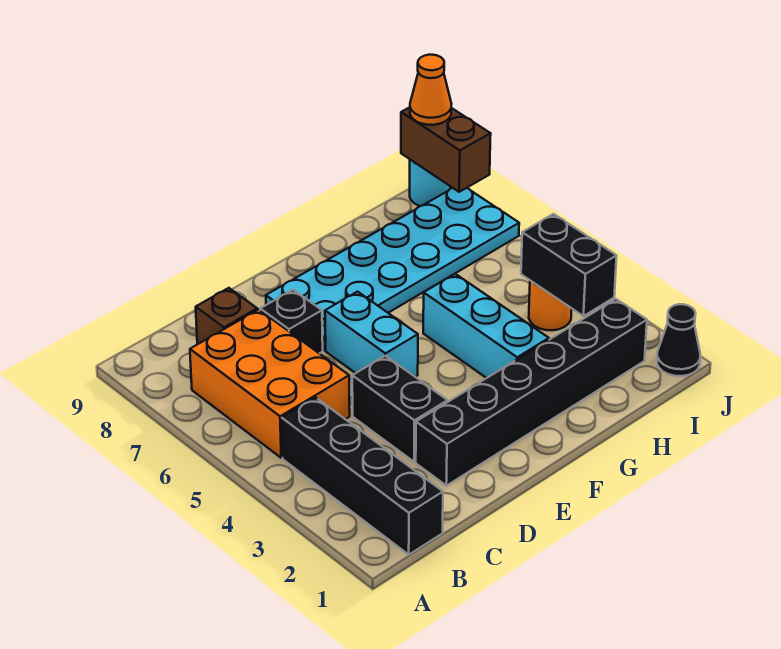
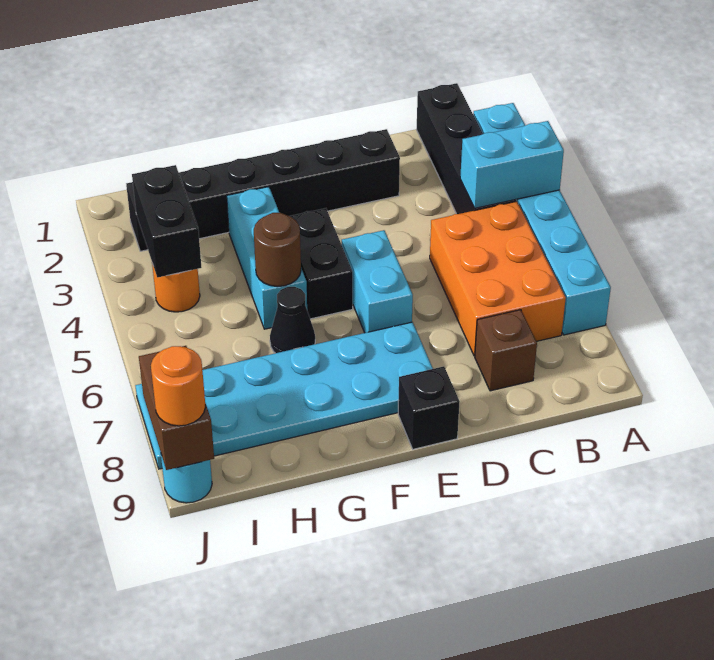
none -> cyan brick A2:A7 level 1
none -> cyan brick A4:B4 level 2
black brick D3:D4 level 1 -> black brick F4:F5 level 1
black brick D7 level 1 -> black brick E9 level 1
none -> brown round brick G5 level 2
black cone J1 level 1 -> black cone G6 level 1
orange cone J9 level 3 -> orange round brick J9 level 3

